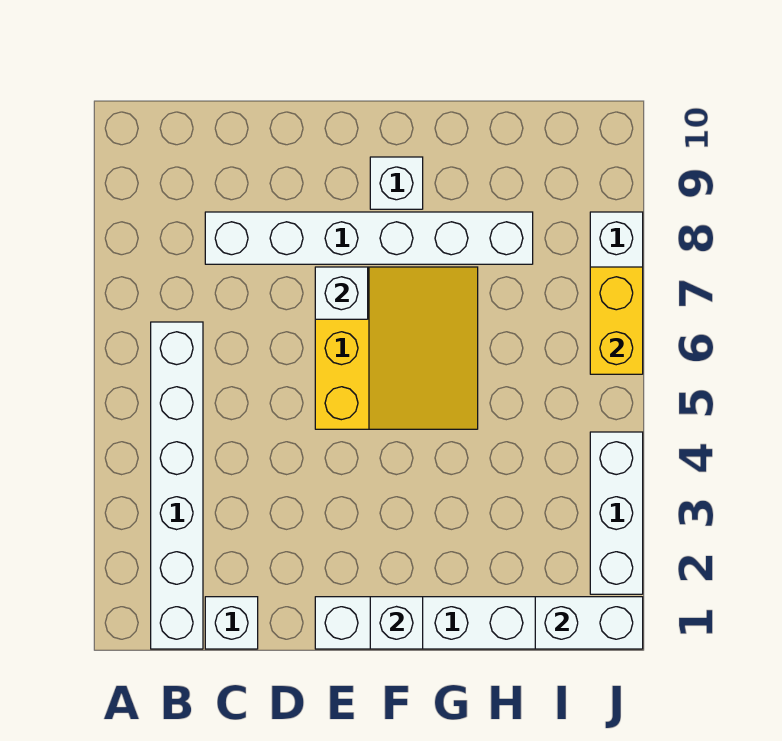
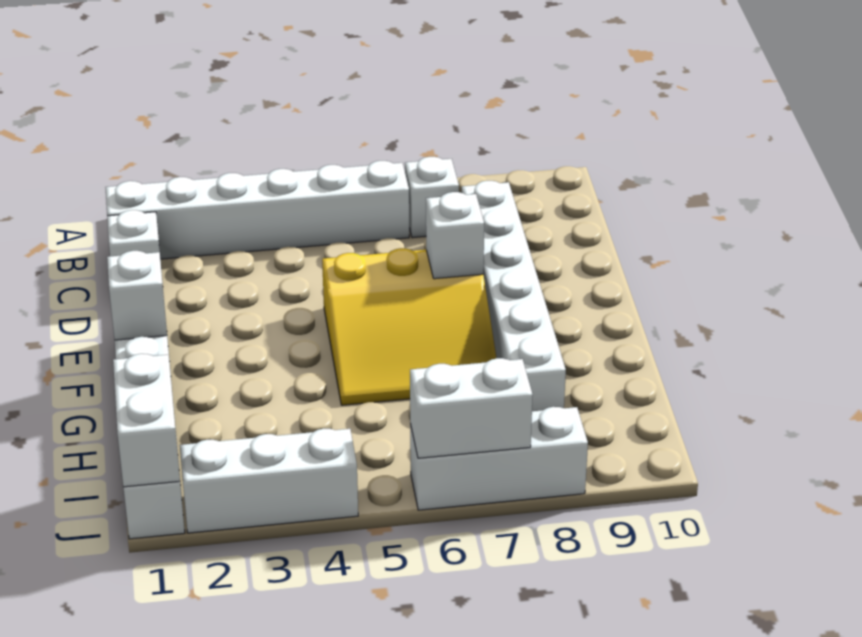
white brick F9 level 1 -> white brick B7 level 1
yellow brick J6:J7 level 2 -> white brick J6:J7 level 2

